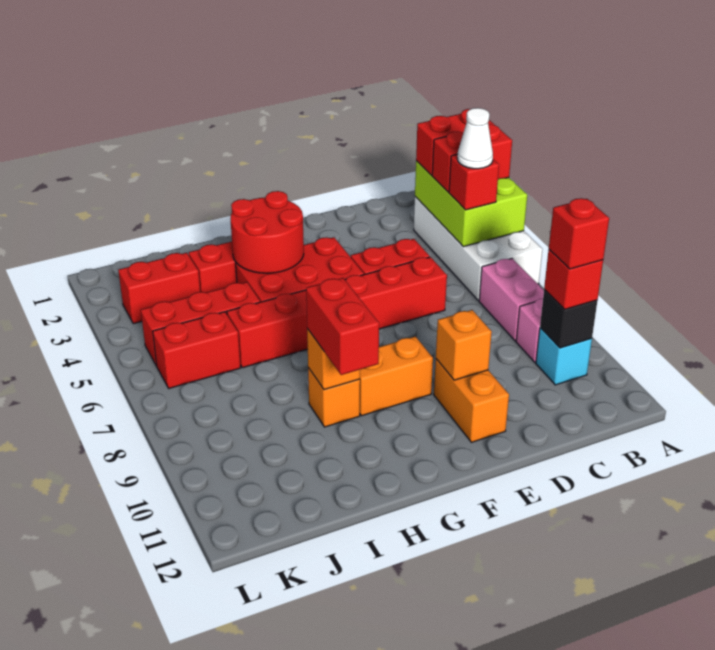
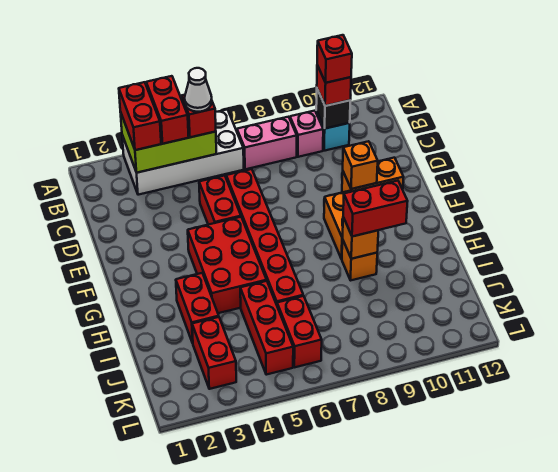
red round brick G3:H4 level 2 -> none

